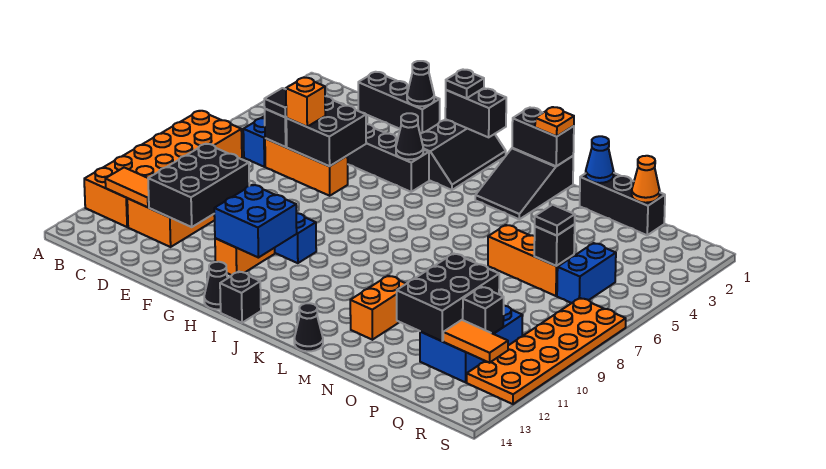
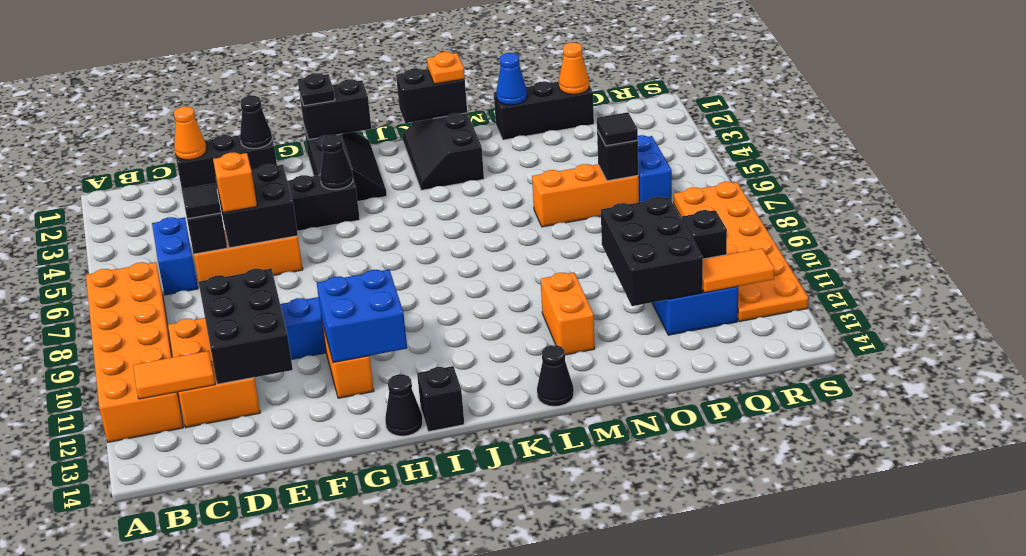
none -> orange cone D1 level 2
black slope K1:L3 level 1 top 1 -> black slope K1:L3 level 1 top L

